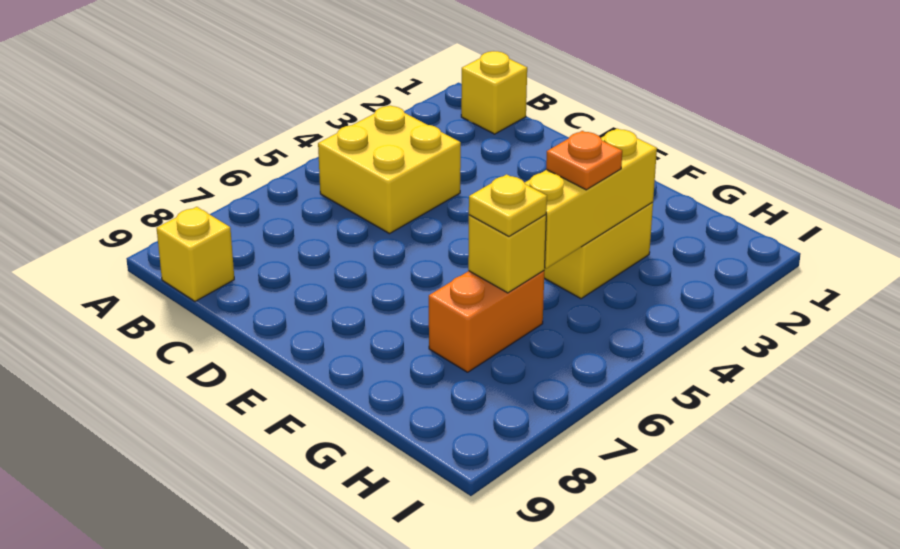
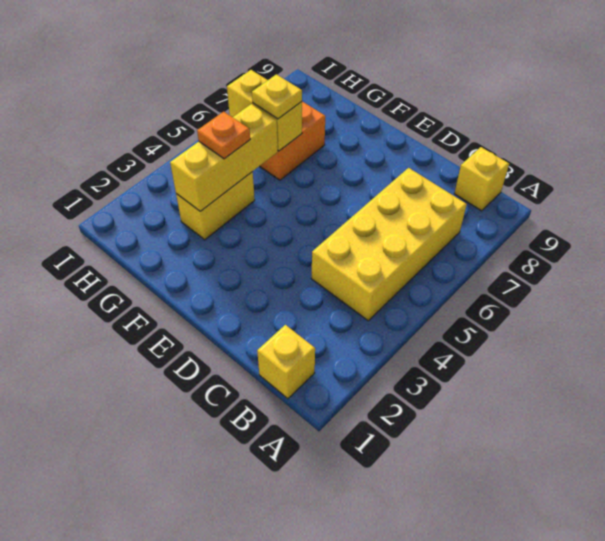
yellow brick B4:C5 level 1 -> yellow brick B4:C7 level 1
yellow brick G6 level 2 -> yellow brick G6:H6 level 2

